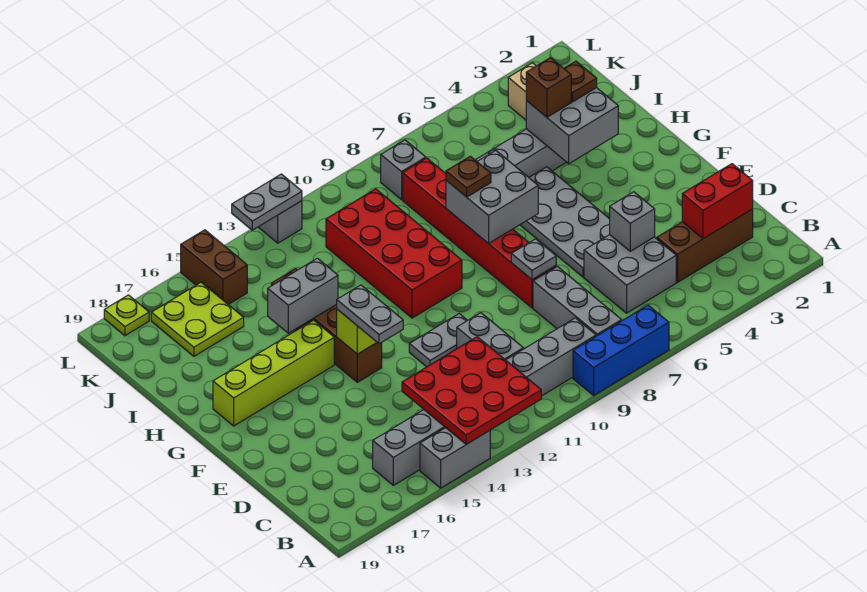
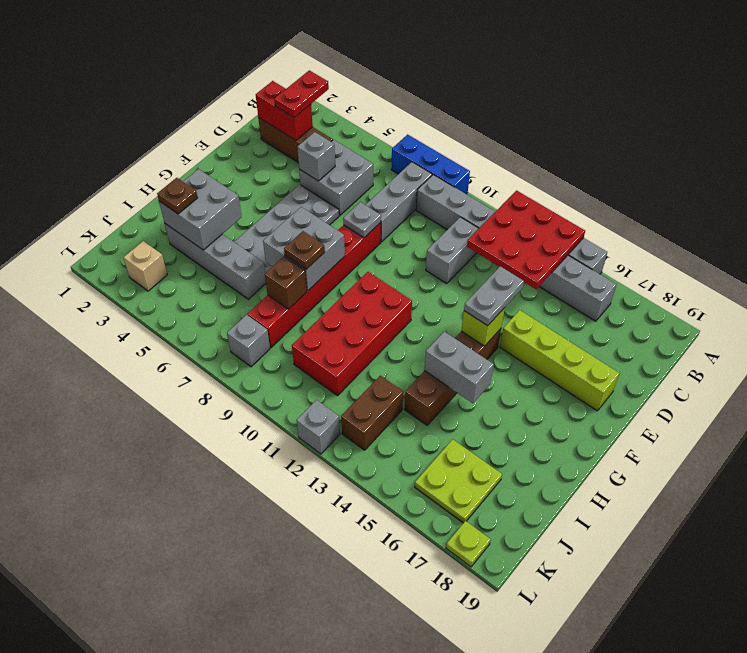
none -> red plate B3:C3 level 3
grey plate E11:E12 level 1 -> none
lime brick G15:G18 level 1 -> lime brick E15:E18 level 1
brown brick I4 level 3 -> brown brick I8 level 2
brown brick K15:L15 level 1 -> brown brick J13:K13 level 1
grey plate L12:L13 level 2 -> none

